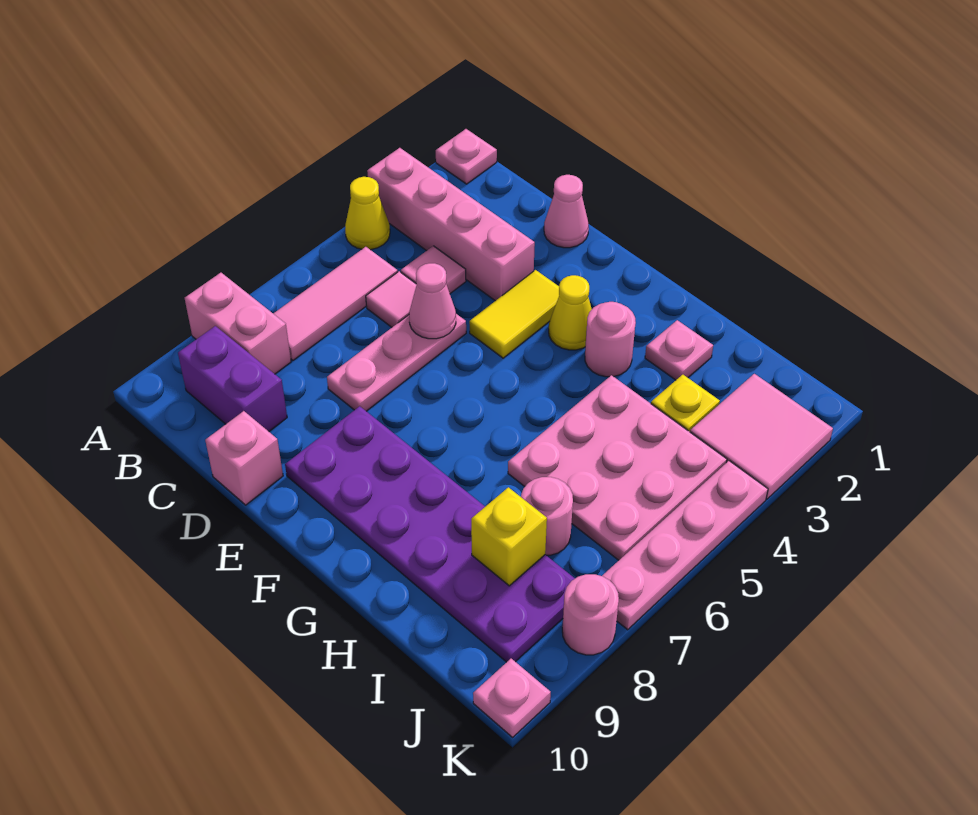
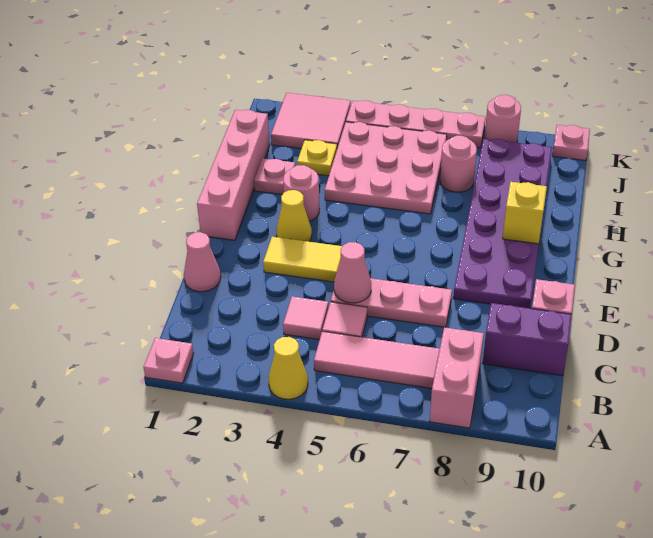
pink brick A3:D3 level 1 -> pink brick F1:I1 level 1
purple brick B9:C9 level 1 -> purple brick C9:C10 level 1
yellow brick I8 level 2 -> yellow brick G9 level 2

